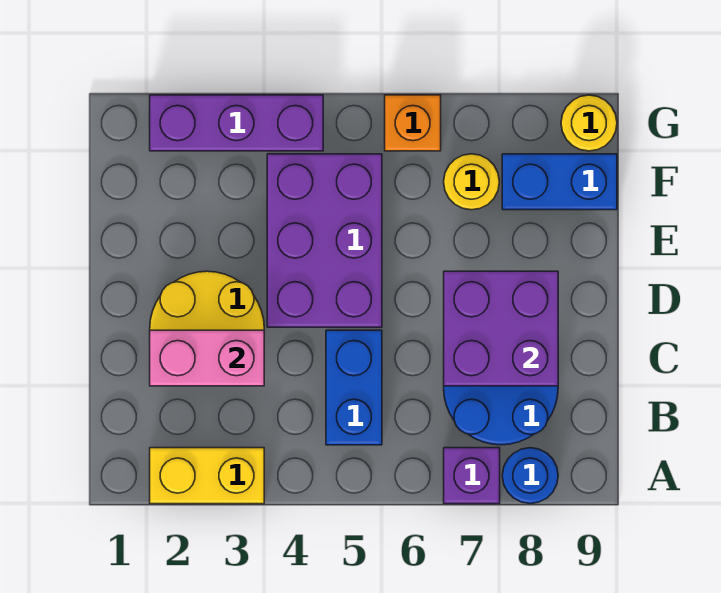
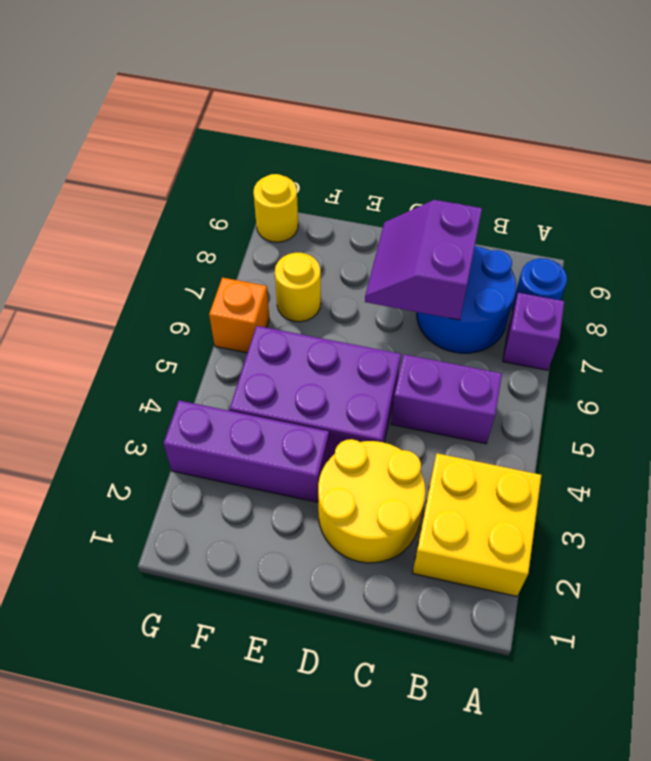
yellow brick A2:A3 level 1 -> yellow brick A2:B3 level 1
blue brick B5:C5 level 1 -> purple brick B5:C5 level 1
pink brick C2:C3 level 2 -> none
purple brick C7:D8 level 2 -> purple slope C7:D8 level 2 top C
blue brick F8:F9 level 1 -> none
purple brick G2:G4 level 1 -> purple brick E3:G3 level 1

